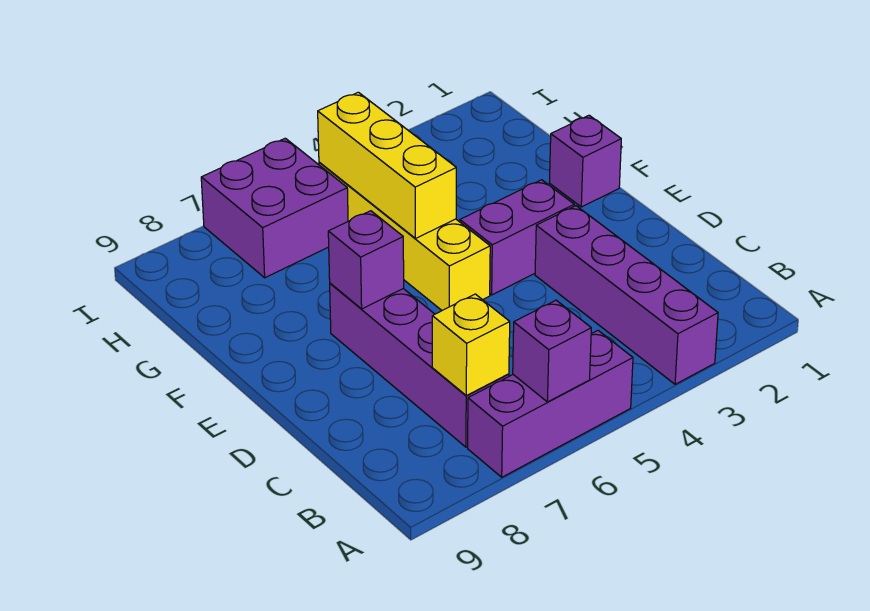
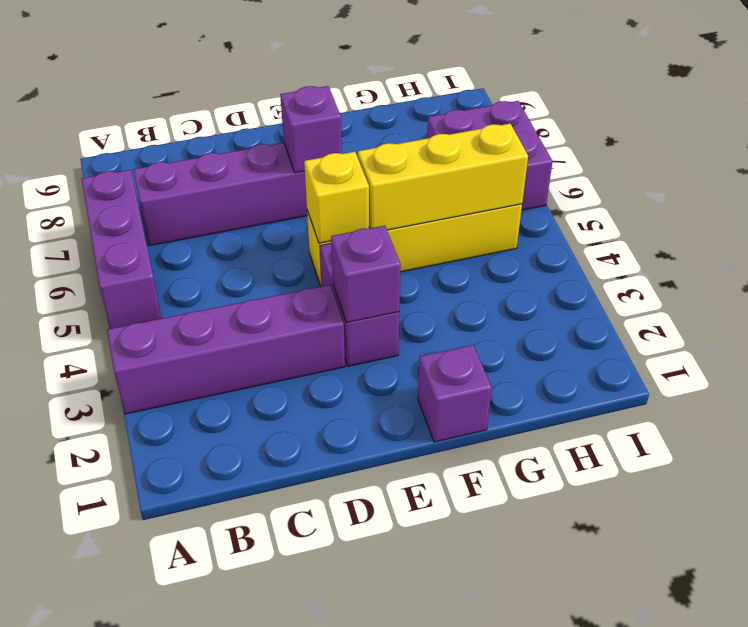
purple brick A6 level 2 -> purple brick E3 level 2
yellow brick B7 level 2 -> yellow brick E5 level 2

